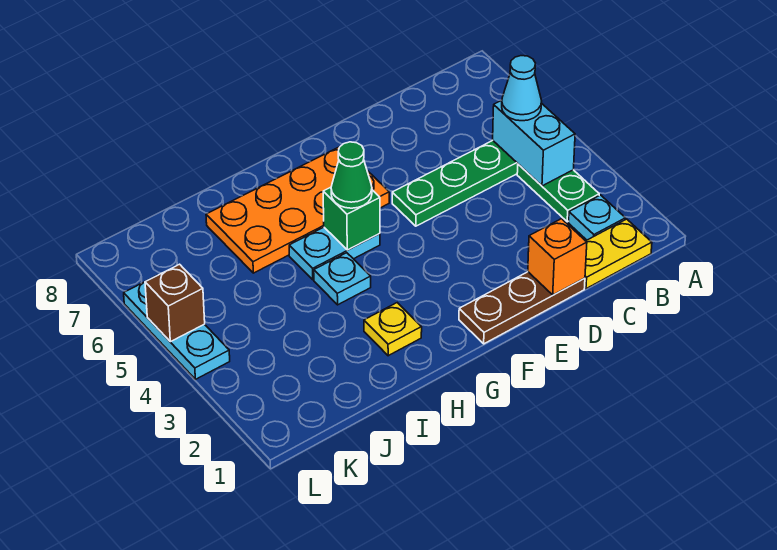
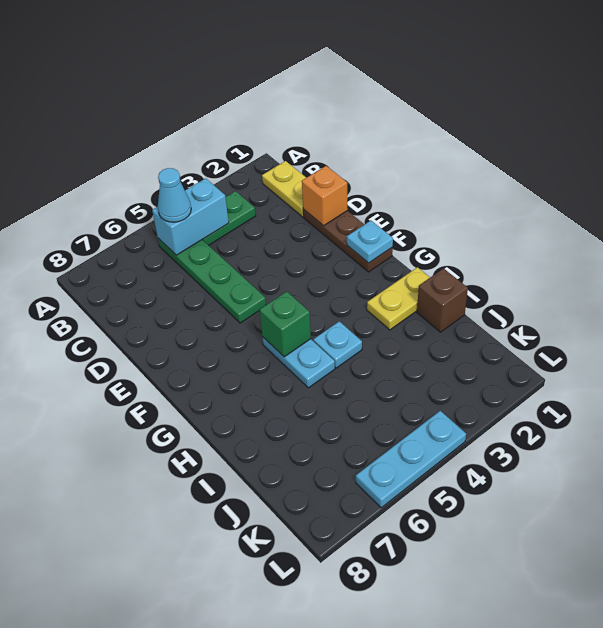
cyan plate B2 level 1 -> cyan plate F1 level 2
orange plate F6:I7 level 1 -> none
green cone G5 level 3 -> none
yellow plate H2 level 1 -> yellow plate H1:H2 level 1
brown brick L5 level 2 -> brown brick I1 level 1

